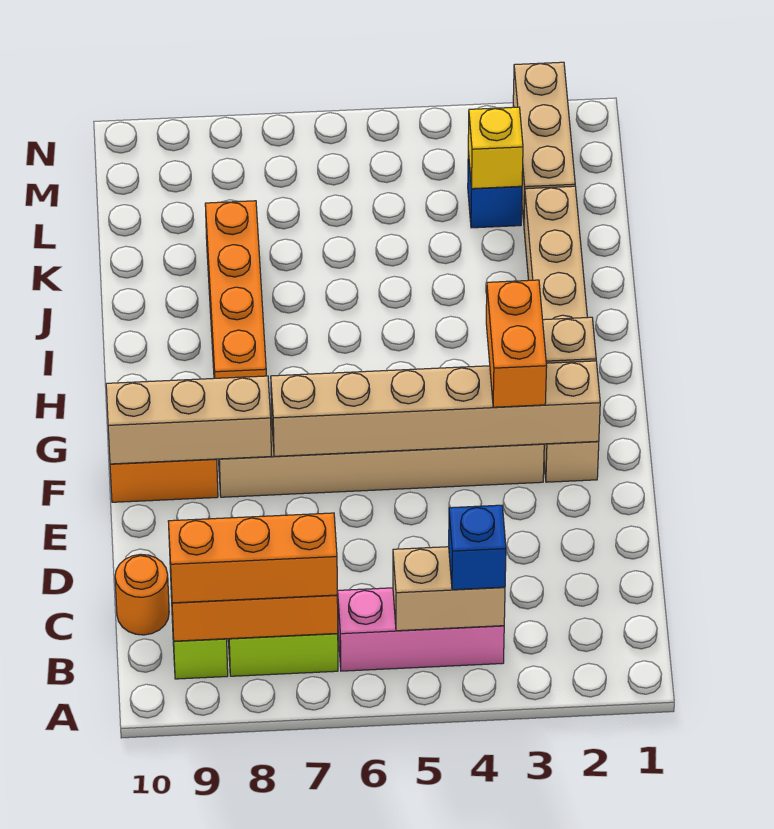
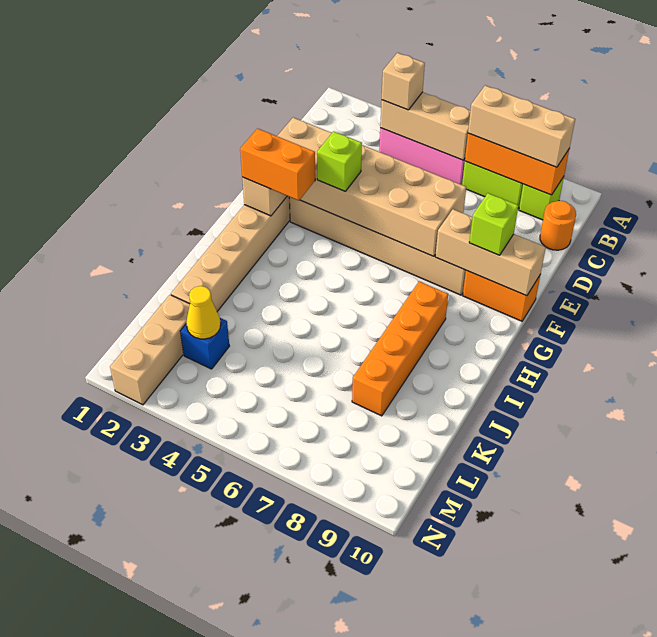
tan brick B4:B5 level 2 -> tan brick B4:B6 level 2
blue brick B4 level 3 -> tan brick B4 level 3
orange brick B7:B9 level 3 -> tan brick B7:B9 level 3
tan brick F2:F7 level 2 -> tan brick E2:F7 level 2
orange brick F3:G3 level 3 -> orange brick G2:G3 level 3
none -> lime brick F4 level 3
none -> lime brick F9 level 3
yellow brick L3 level 2 -> yellow cone L3 level 2

